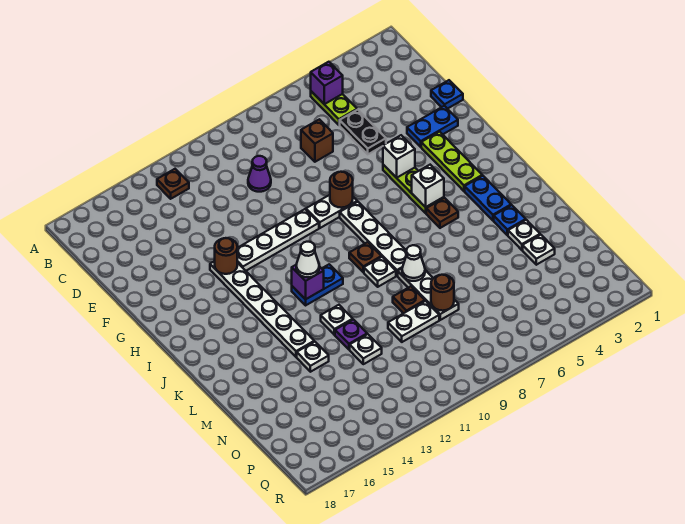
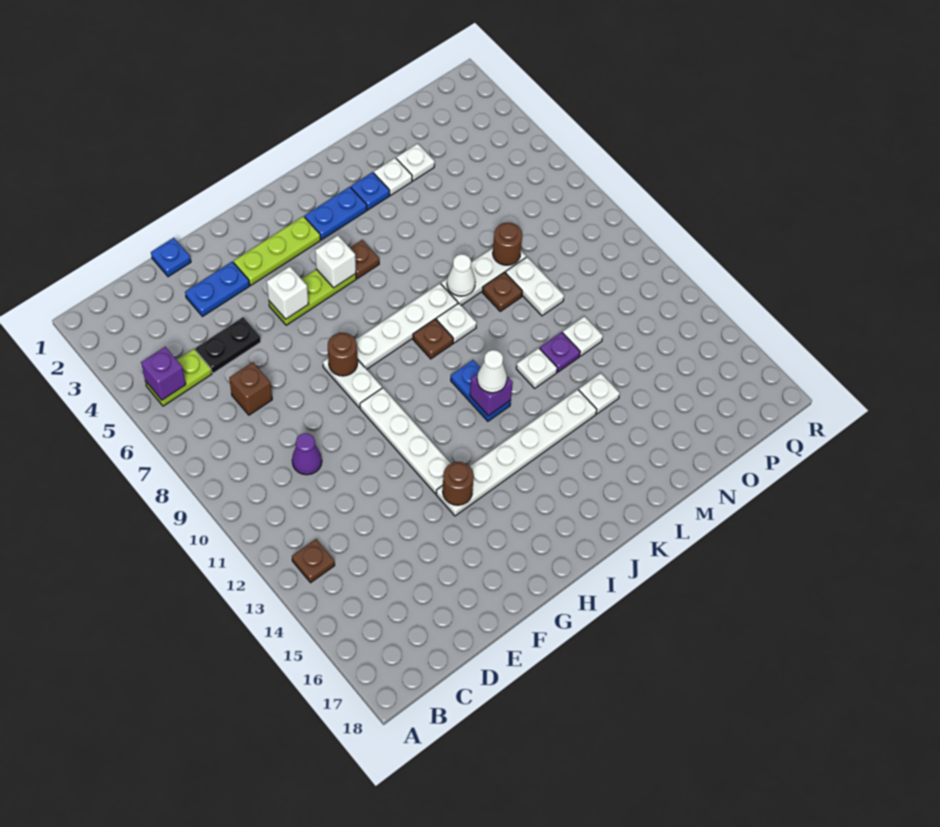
blue plate F2:F3 level 1 -> blue plate E3:F3 level 1

